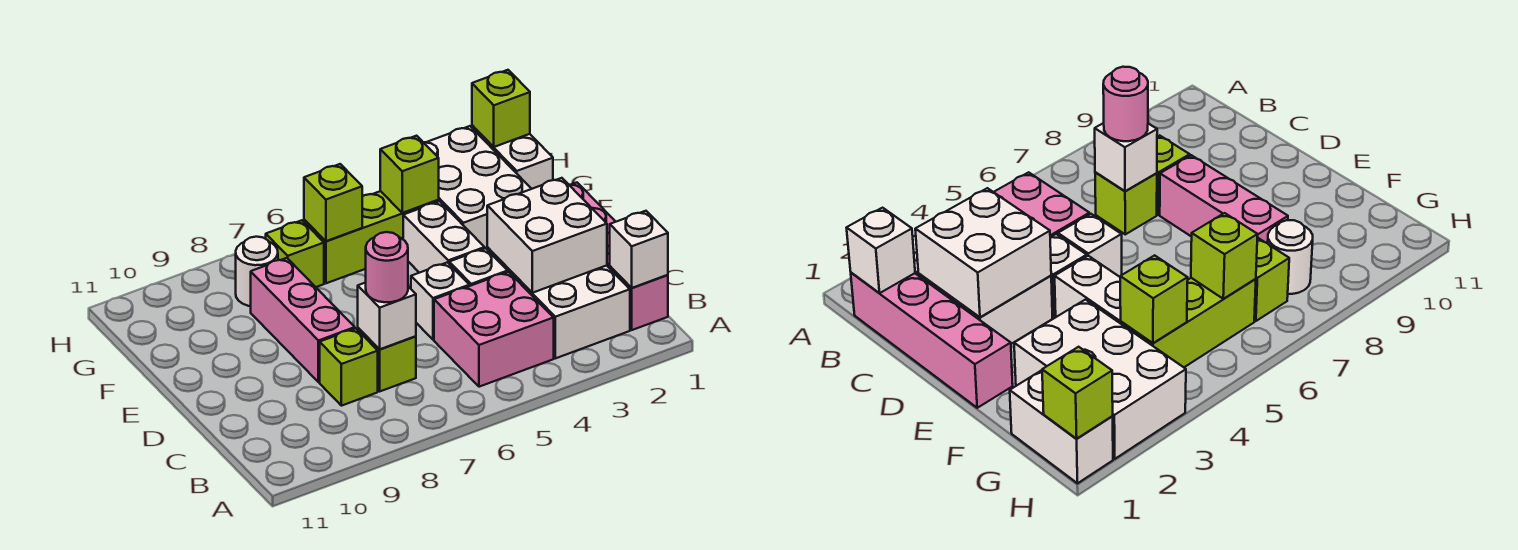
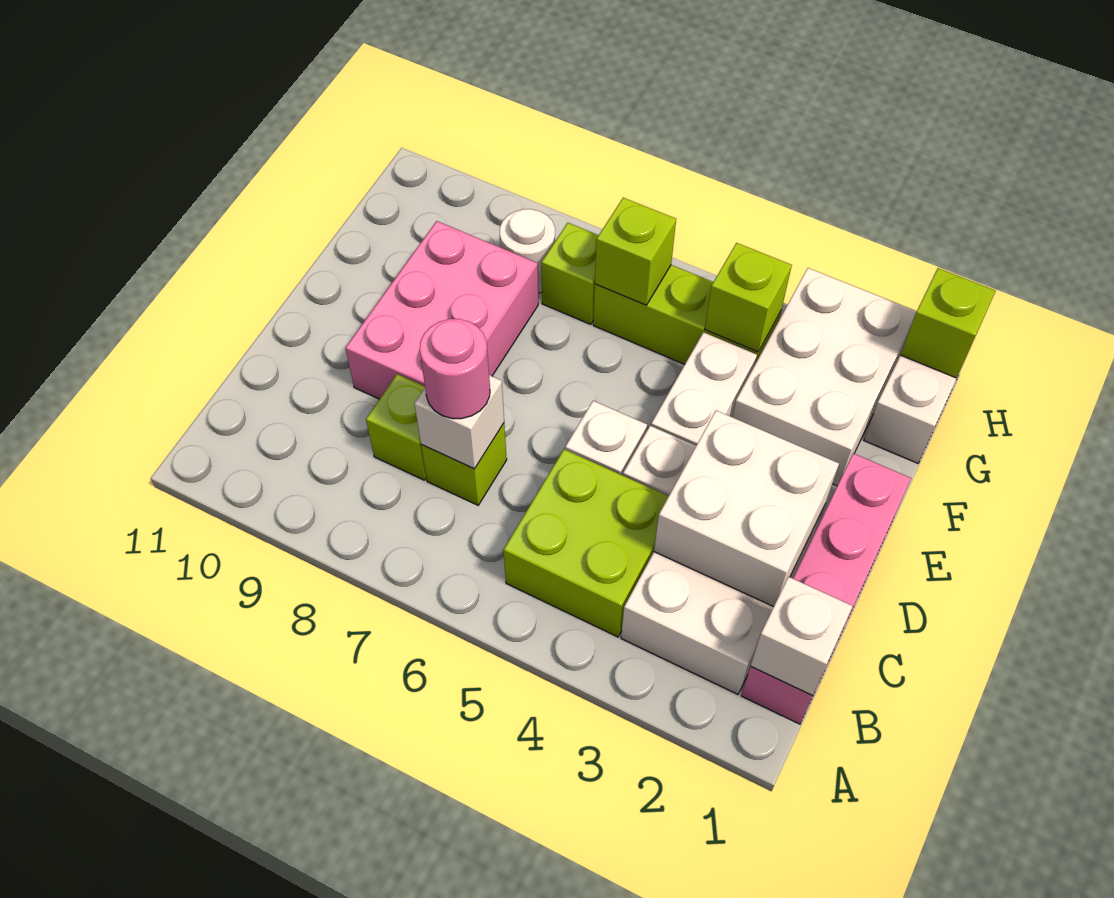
pink brick B4:C5 level 1 -> lime brick B4:C5 level 1
pink brick D8:F8 level 1 -> pink brick D8:F9 level 1

